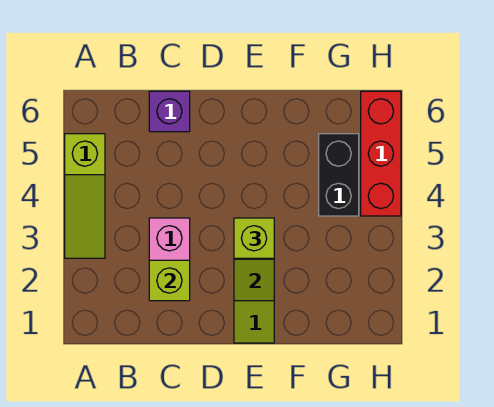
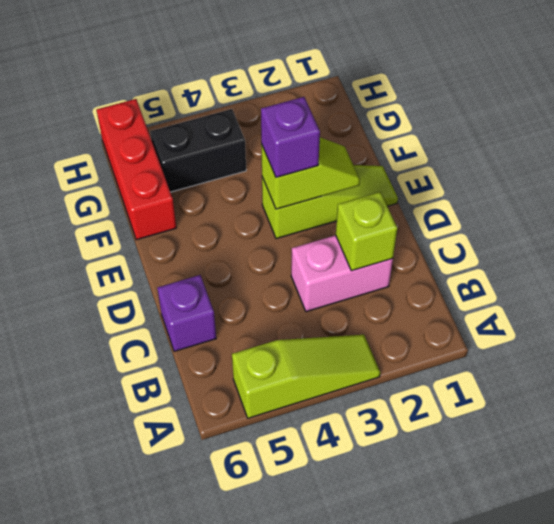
lime brick E3 level 3 -> purple brick E3 level 3
red brick H4:H6 level 1 -> red brick F6:H6 level 1

